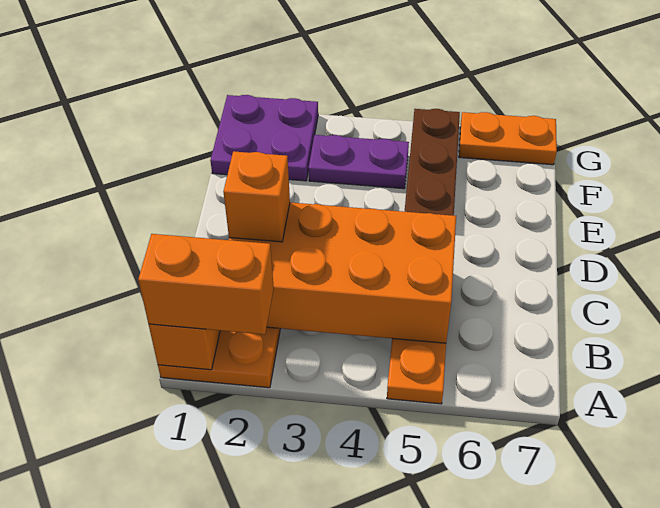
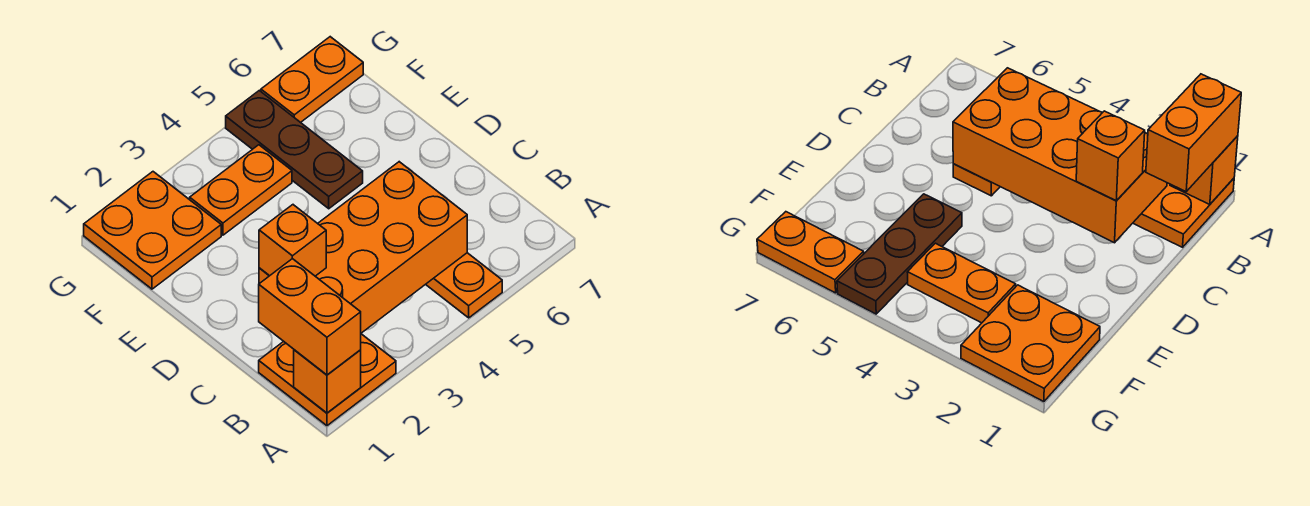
orange brick A1:A2 level 3 -> orange brick A1:B1 level 3
purple plate F1:G2 level 1 -> orange plate F1:G2 level 1
purple plate F3:F4 level 1 -> orange plate F3:F4 level 1

